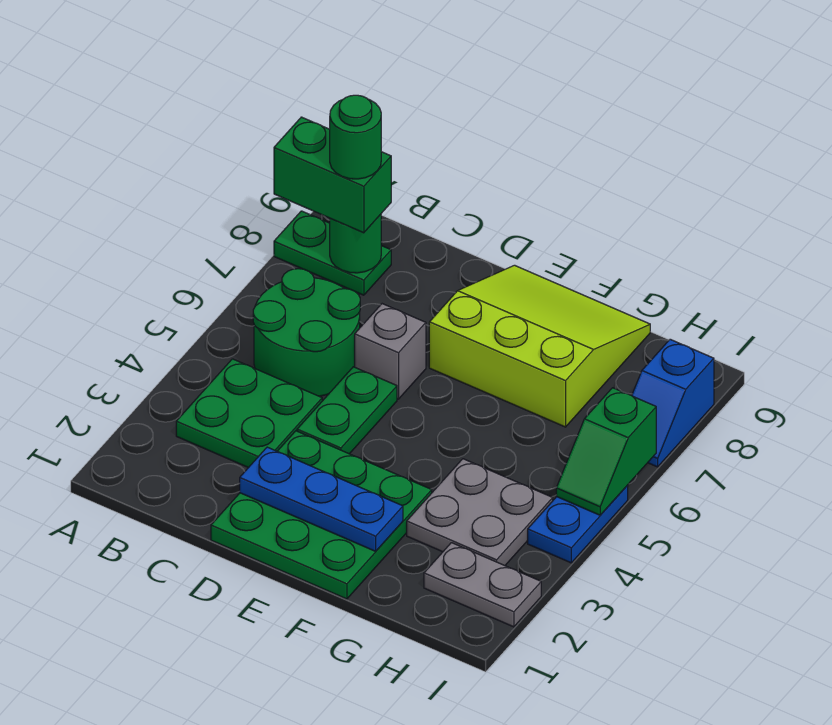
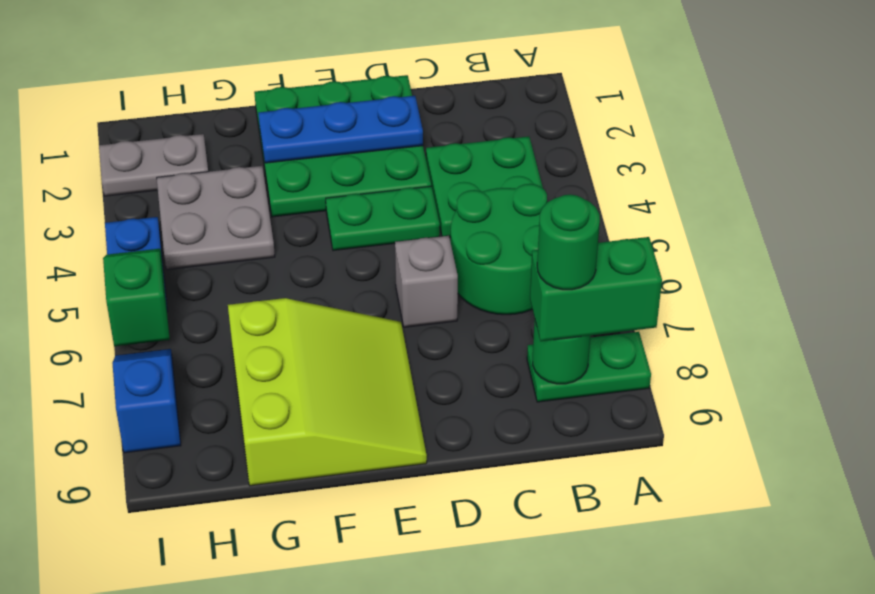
green plate D4:D5 level 1 -> green plate D4:E4 level 1
lime slope E7:G9 level 1 top 7 -> lime slope E7:G9 level 1 top G

